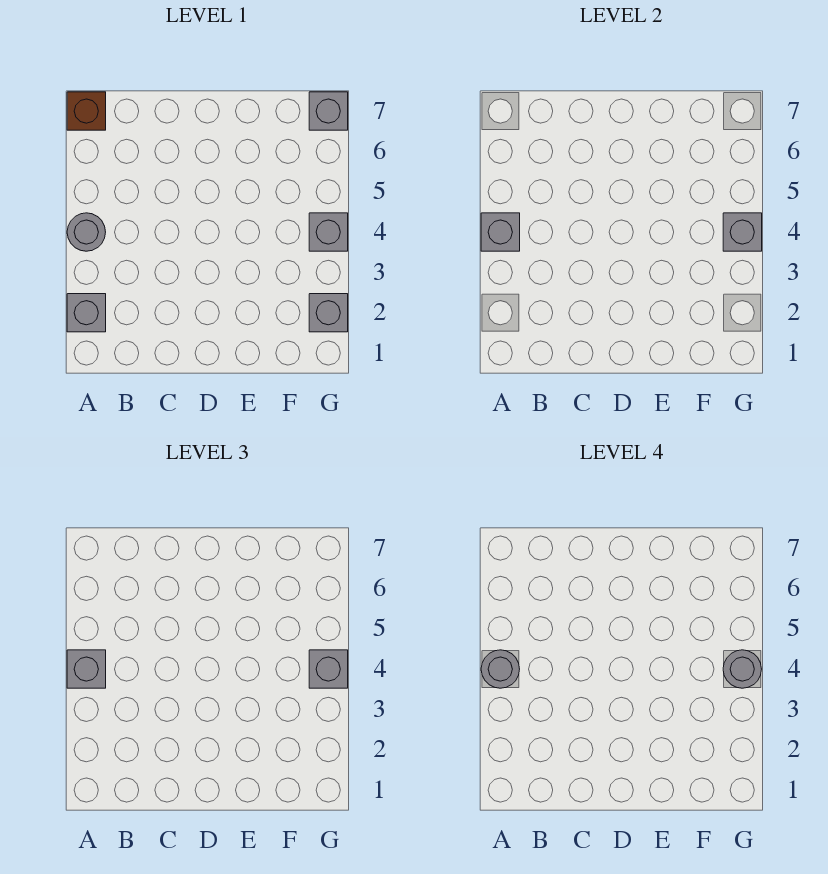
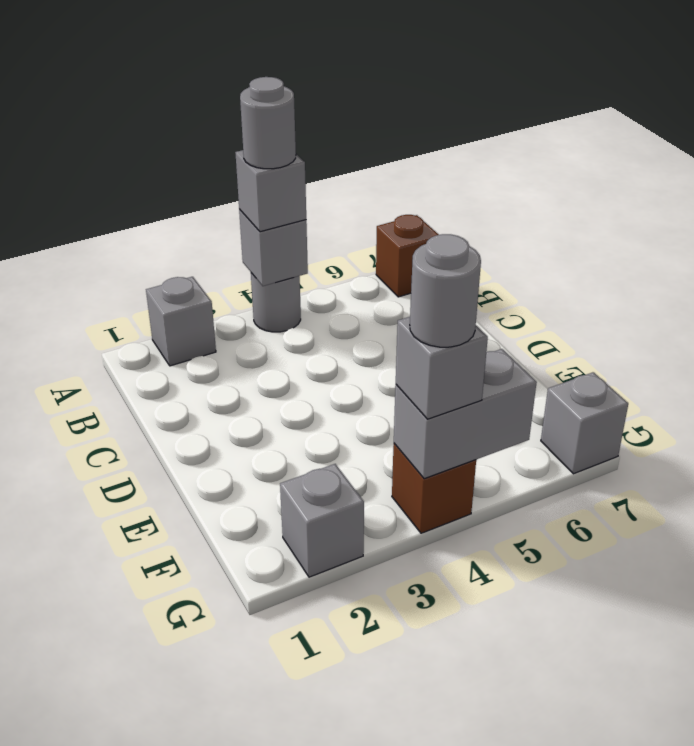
grey brick G4 level 1 -> brown brick G4 level 1
grey brick G4 level 2 -> grey brick G4:G5 level 2

